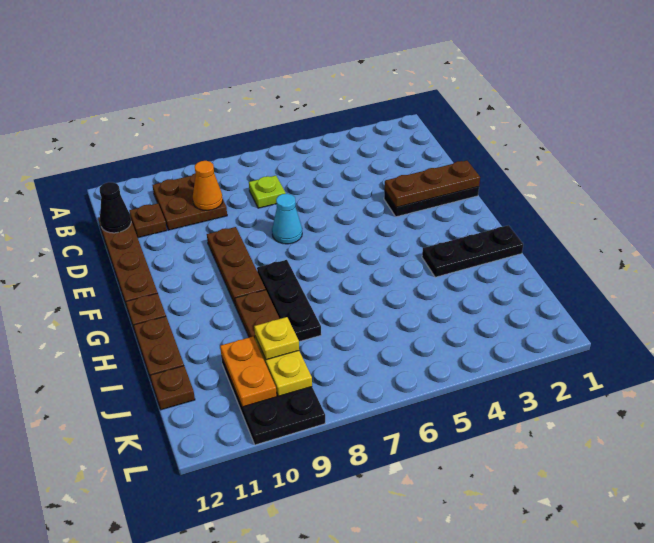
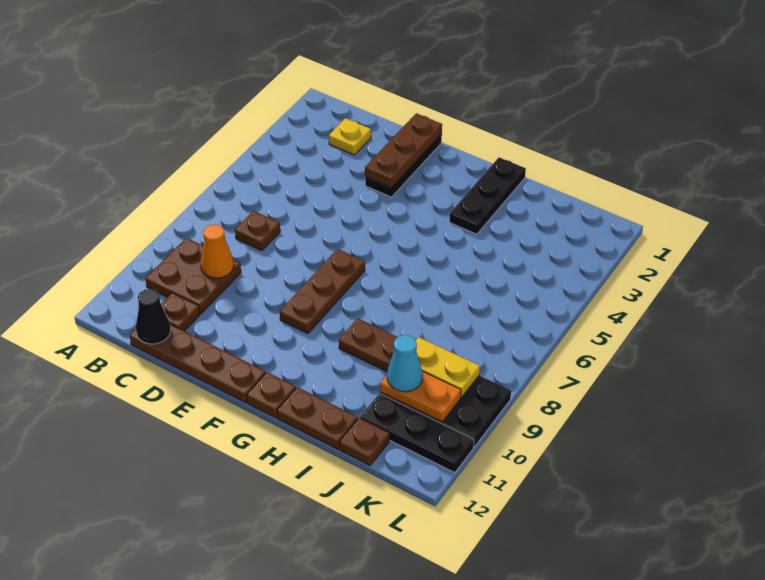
lime plate C7 level 1 -> brown plate C7 level 1
cyan cone E7 level 1 -> cyan cone J10 level 3
brown plate E9:G9 level 1 -> brown plate F7:F9 level 1
black plate G8:I8 level 1 -> black plate J11:L11 level 1
yellow plate J9 level 3 -> yellow plate C2 level 1

